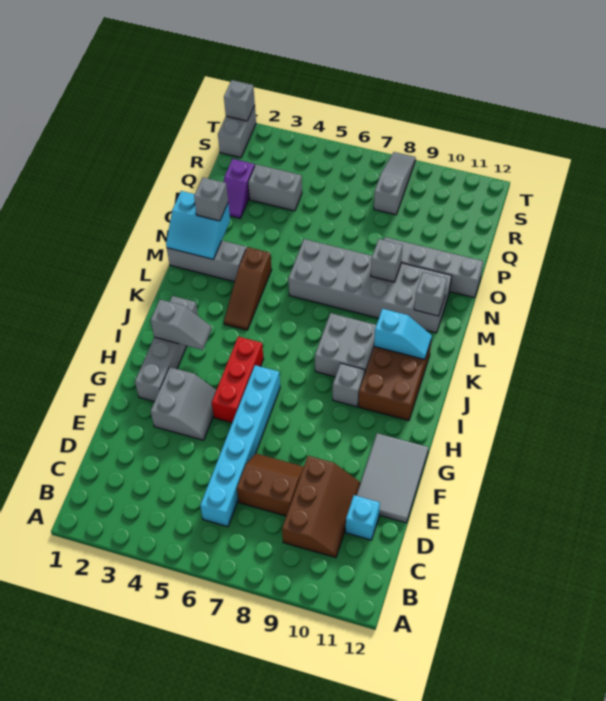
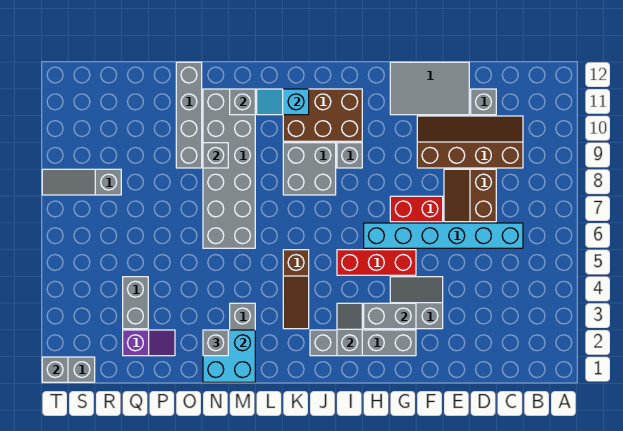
brown slope C9:E10 level 1 top 9 -> brown slope C9:F10 level 1 top 9
cyan brick D11 level 1 -> grey brick D11 level 1
none -> red brick F7:G7 level 1
none -> grey brick G3:H3 level 2
brown slope K4:M4 level 1 top M -> brown slope K3:K5 level 1 top 5
cyan slope K10:K11 level 2 top 10 -> cyan slope K11:L11 level 2 top K
cyan slope M1:N2 level 2 top N -> cyan brick M1:N2 level 2

